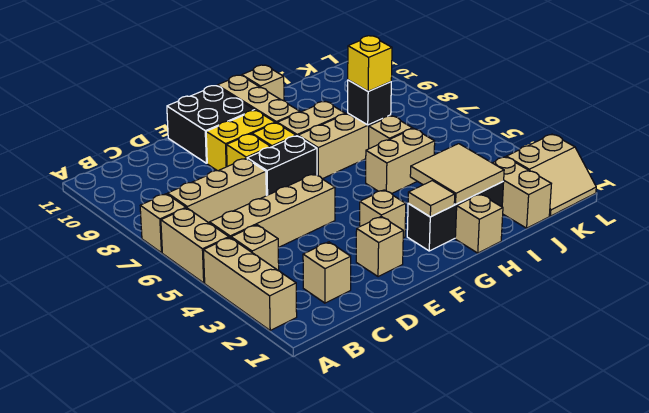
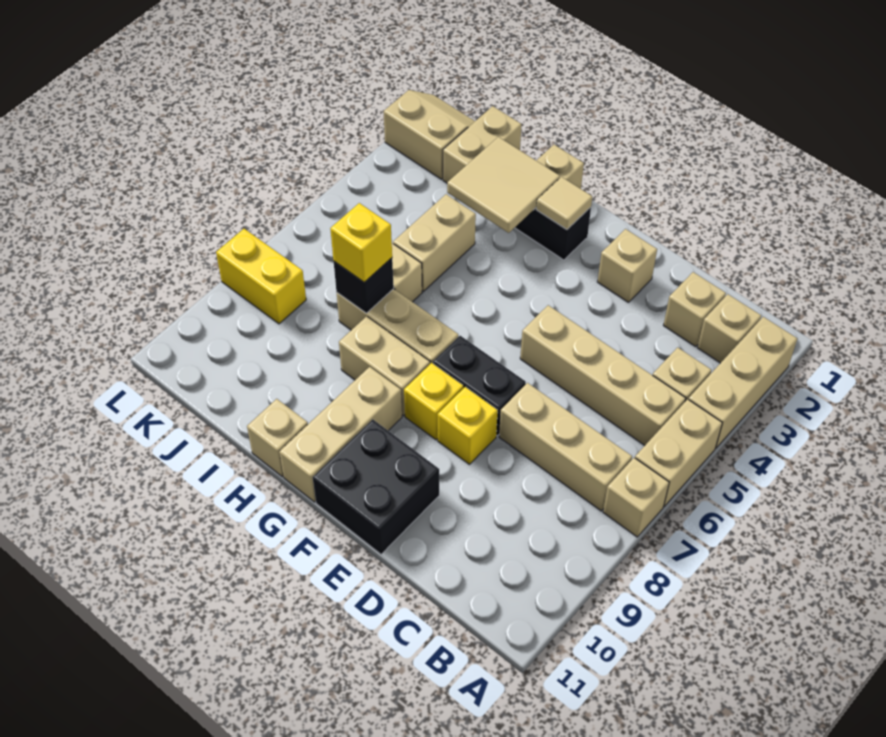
yellow brick E9:F9 level 1 -> yellow brick K8:L8 level 1
tan brick F3 level 1 -> tan brick B2 level 1
tan brick H5:I5 level 1 -> tan brick I4:I5 level 1

